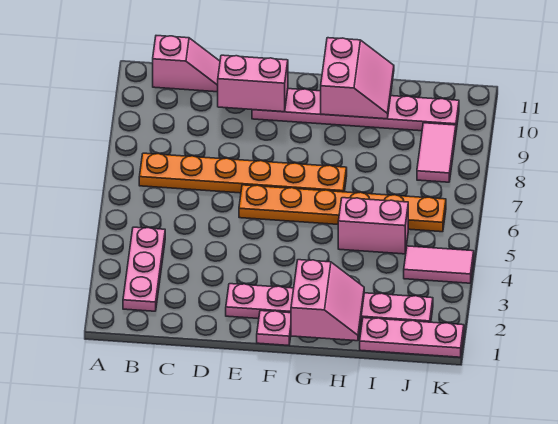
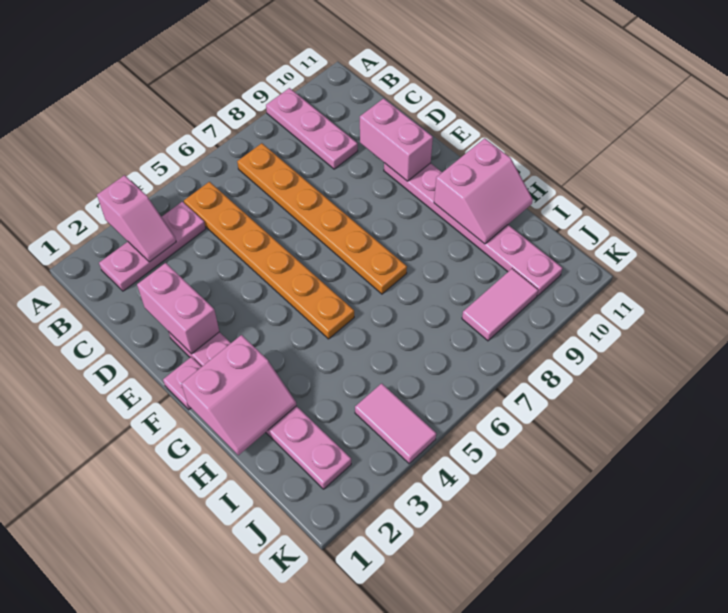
pink slope B11:C11 level 1 top B -> pink slope A3:B3 level 2 top A
orange plate E6:J6 level 1 -> orange plate B5:G5 level 1
pink brick H5:I5 level 1 -> pink brick D2:E2 level 2
pink plate I1:K1 level 1 -> pink plate A9:C9 level 1

